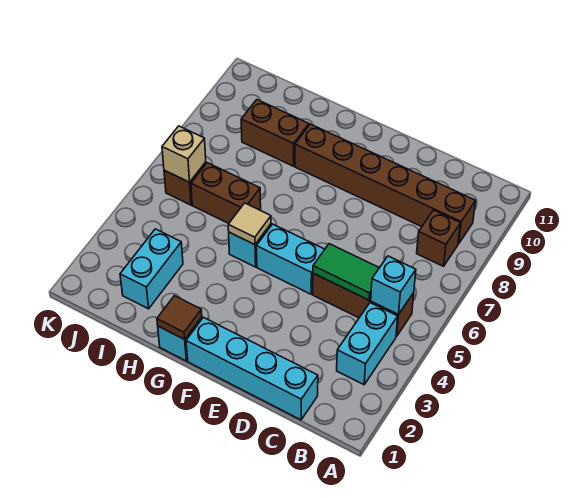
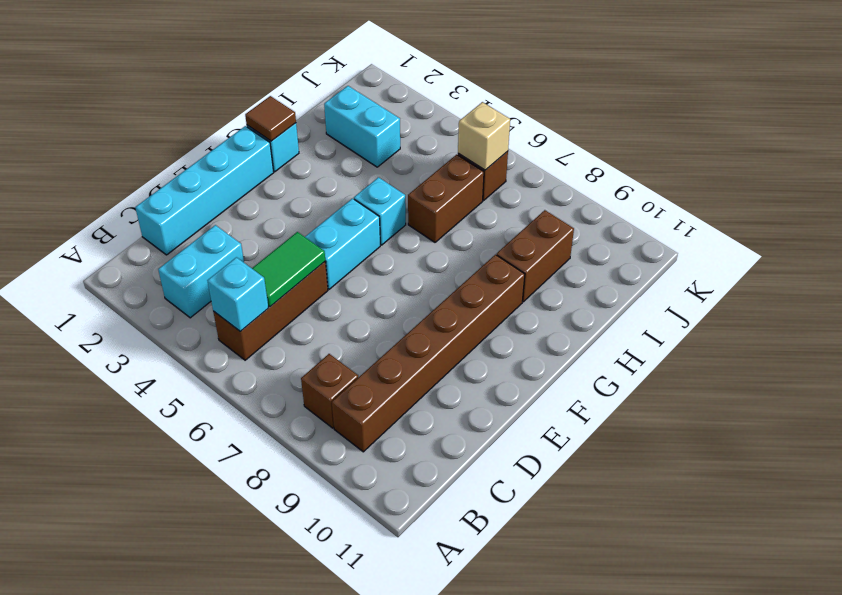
cyan brick B3:B4 level 1 -> cyan brick B3:C3 level 1
tan tile G5 level 2 -> none

